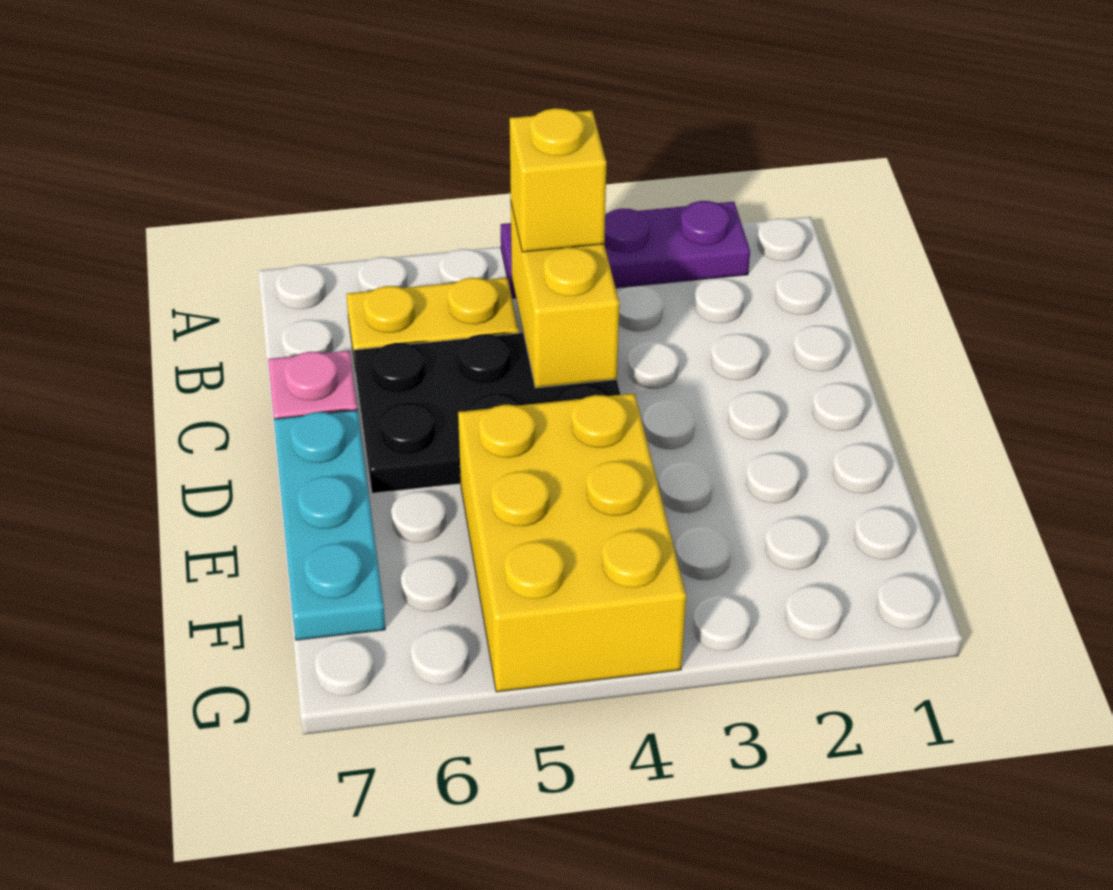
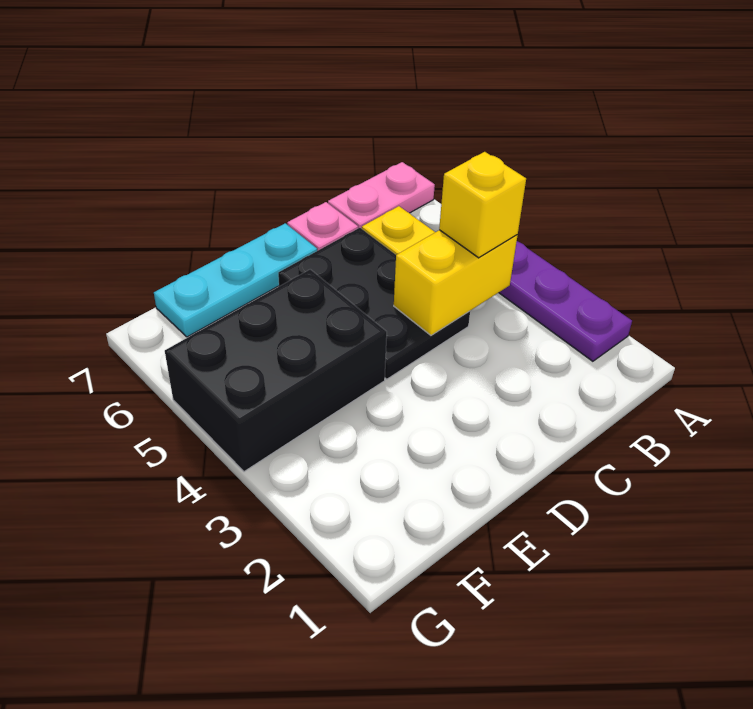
none -> pink plate A7:B7 level 1
yellow brick E4:G5 level 1 -> black brick E4:G5 level 1

